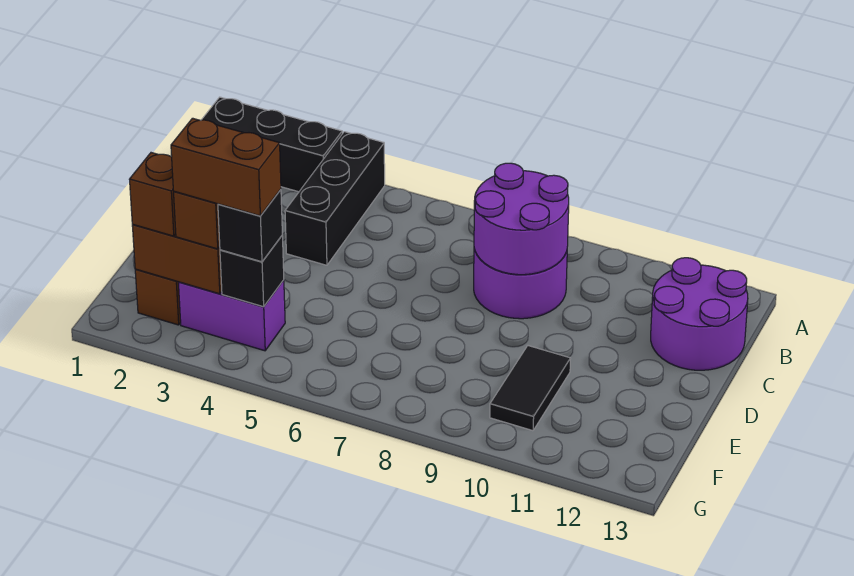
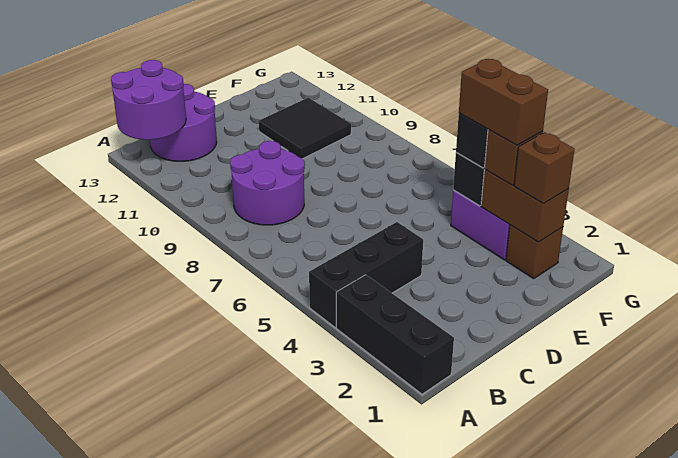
purple round brick B8:C9 level 2 -> purple round brick A12:B13 level 2
black tile E10:F10 level 1 -> black tile E10:F11 level 1

